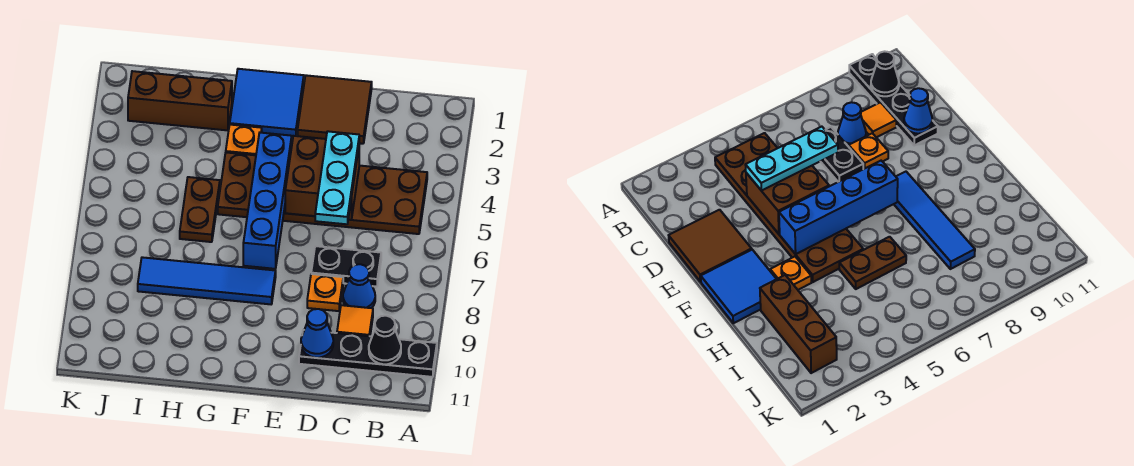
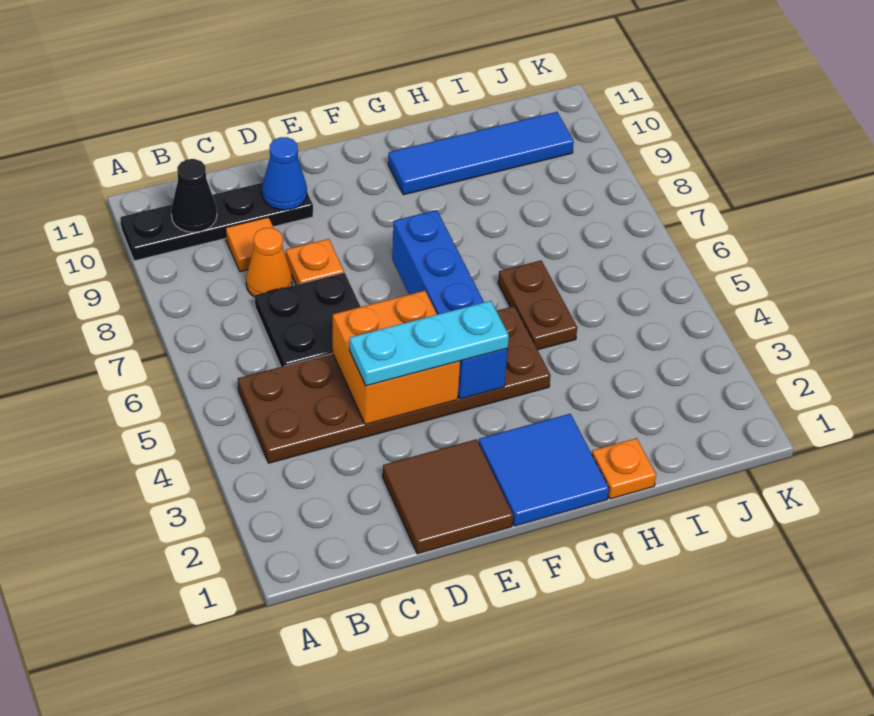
black plate C7:D7 level 1 -> black plate C6:D7 level 1
blue cone C8 level 1 -> orange cone C8 level 1
brown brick D4:E5 level 2 -> orange brick D4:E5 level 2
cyan plate D4:D6 level 3 -> cyan plate D4:F4 level 3
blue tile F8:I8 level 1 -> blue tile G10:J10 level 1
orange plate G3 level 1 -> orange plate H1 level 1
brown brick H2:J2 level 1 -> none

